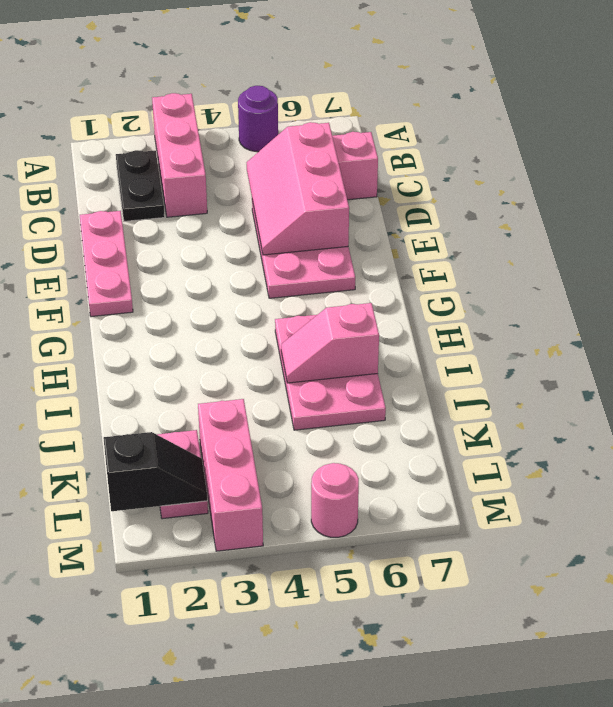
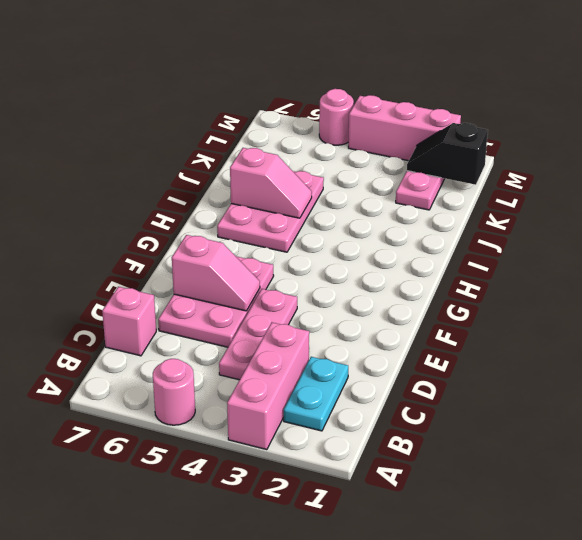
purple round brick A5 level 1 -> pink round brick A5 level 1
black plate B2:C2 level 1 -> cyan plate B2:C2 level 1
pink slope C5:E6 level 2 top 6 -> pink slope E5:E6 level 2 top 6
pink plate D1:F1 level 1 -> pink plate C4:E4 level 1
pink brick K3:M3 level 1 -> pink brick M2:M4 level 1

